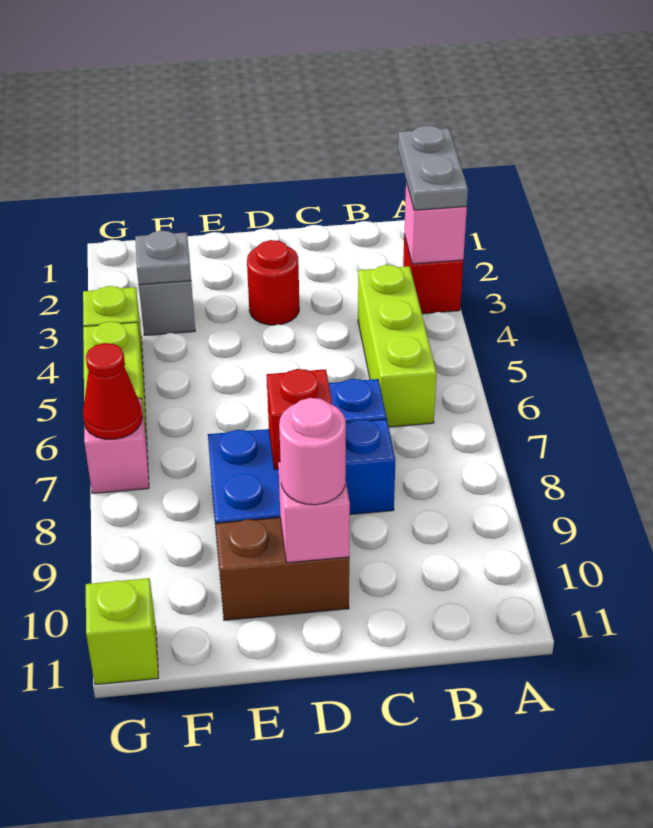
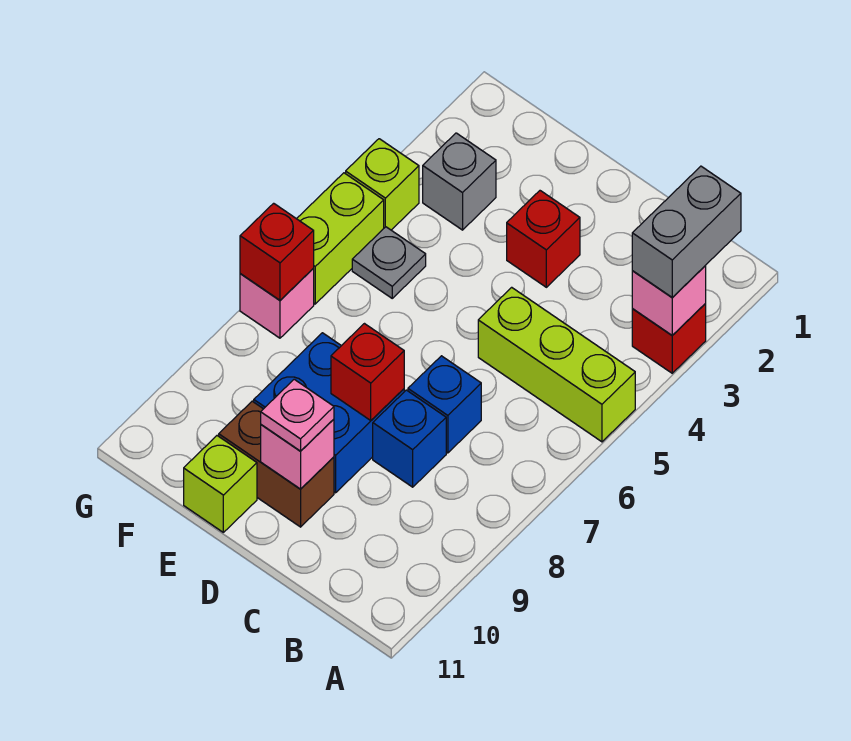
grey plate A2:A3 level 3 -> grey brick A2:A3 level 3
lime brick B4:B6 level 1 -> lime brick A5:C5 level 1
red round brick D3 level 1 -> red brick D3 level 1
pink round brick D10 level 3 -> pink plate D10 level 3
grey plate F3 level 2 -> grey plate F5 level 1
red cone G7 level 2 -> red brick G7 level 2
lime brick G11 level 1 -> lime brick E11 level 1

